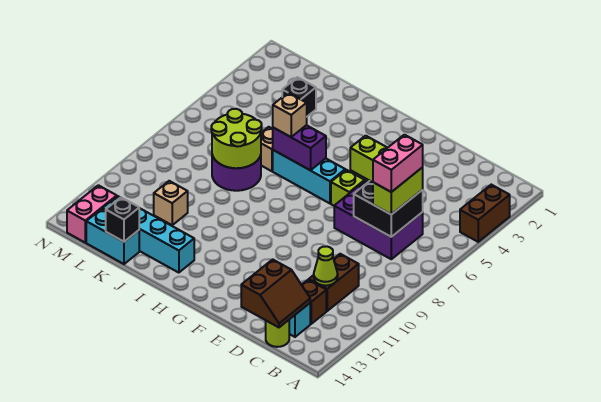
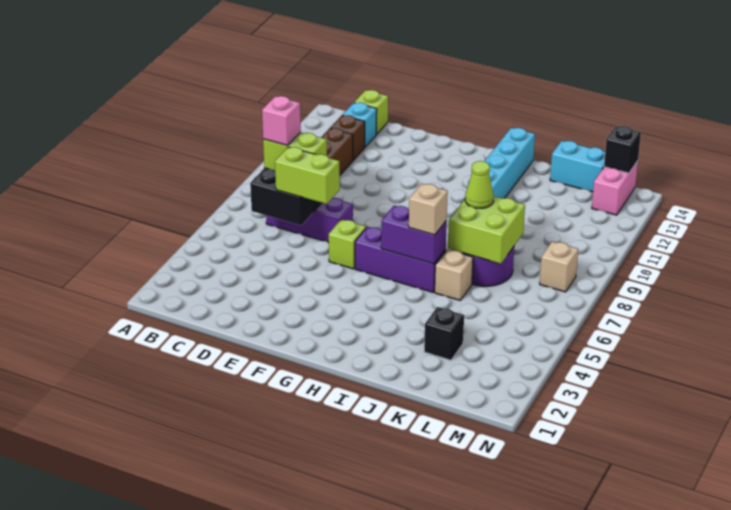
brown brick A3:A4 level 1 -> none
purple brick C6:E7 level 1 -> purple brick C7:E7 level 1
lime brick C6:C7 level 3 -> lime brick C7:D7 level 3
pink brick C6:C7 level 4 -> pink brick C7 level 4
lime cone C11 level 2 -> lime cone J8 level 3
brown slope C13:D14 level 2 top D -> none
lime round brick C14 level 1 -> lime brick C14 level 1
cyan brick G6:I6 level 1 -> purple brick G6:I6 level 1
cyan brick I13:L13 level 1 -> cyan brick I11:I14 level 1
lime round brick J7:K8 level 2 -> lime brick J7:K8 level 2
tan brick K11 level 1 -> tan brick M8 level 1
black brick K14 level 2 -> black brick M14 level 2

